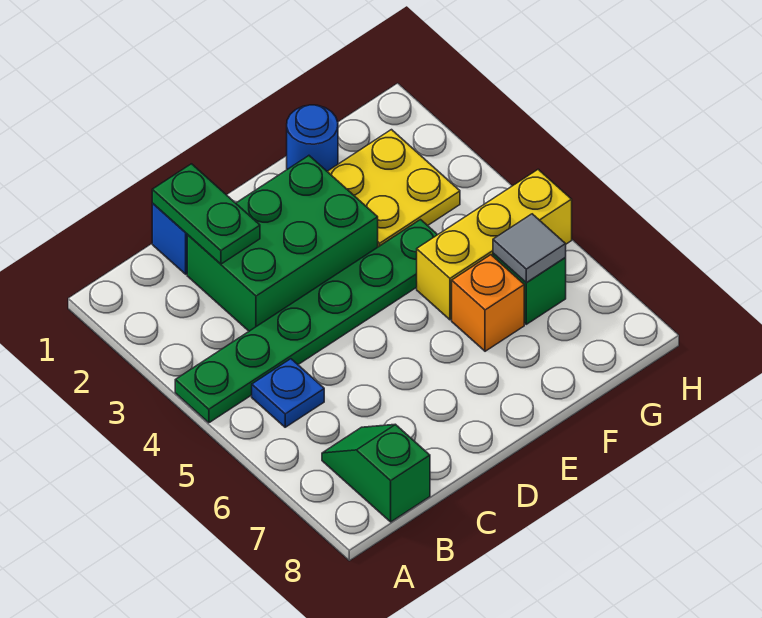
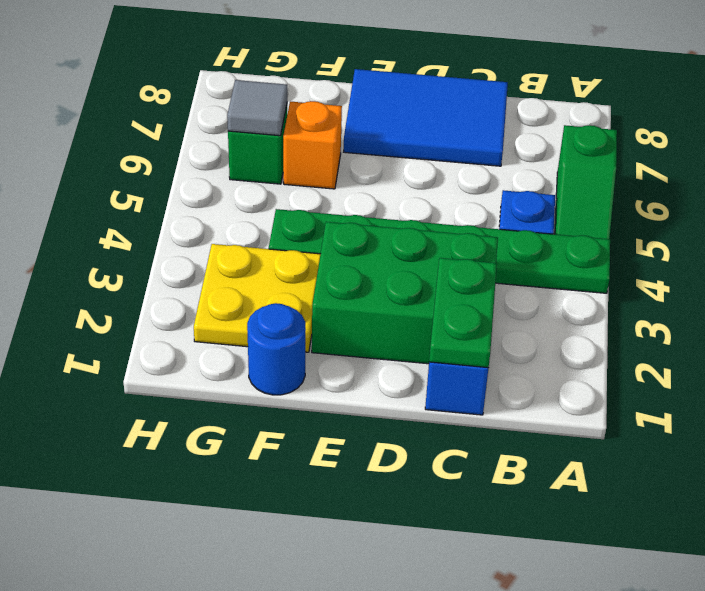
green slope B7:B8 level 1 top 8 -> green slope A5:A6 level 1 top 6
none -> blue tile C7:E8 level 1
yellow brick F5:H5 level 1 -> none

